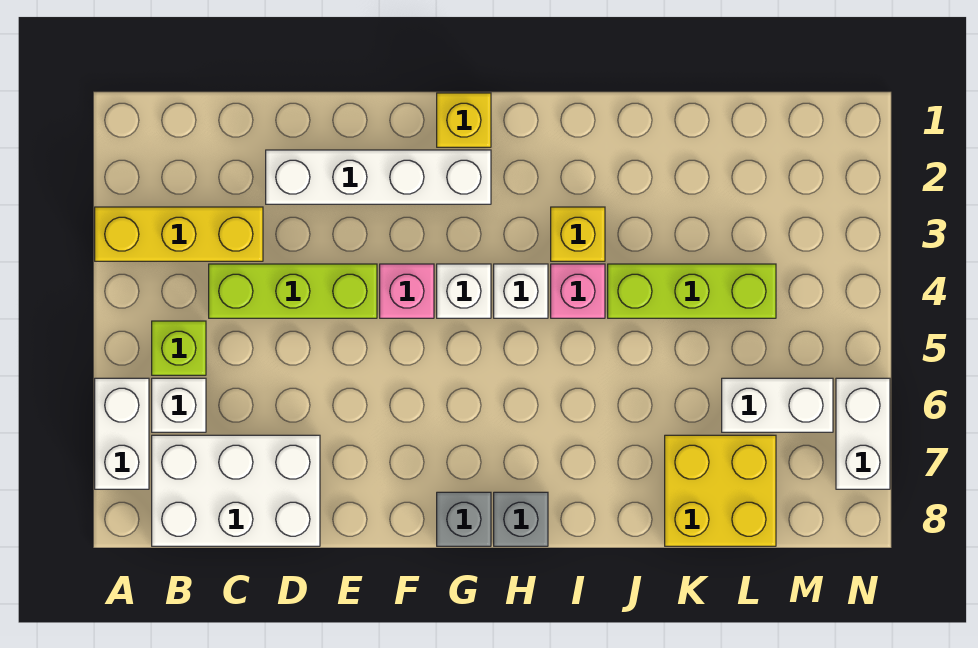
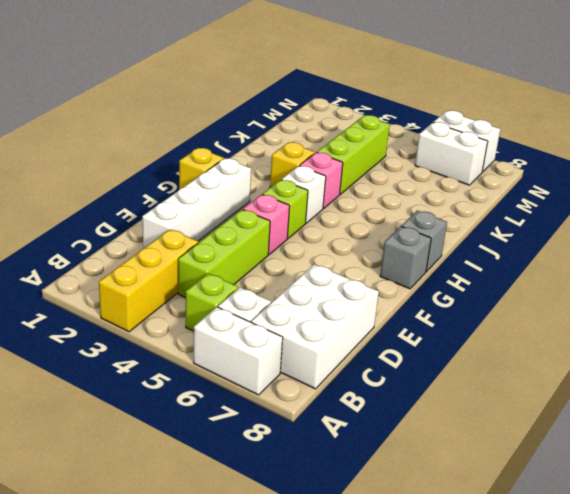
white brick G4 level 1 -> lime brick G4 level 1
yellow brick K7:L8 level 1 -> none
white brick L6:M6 level 1 -> white brick M6:M7 level 1

